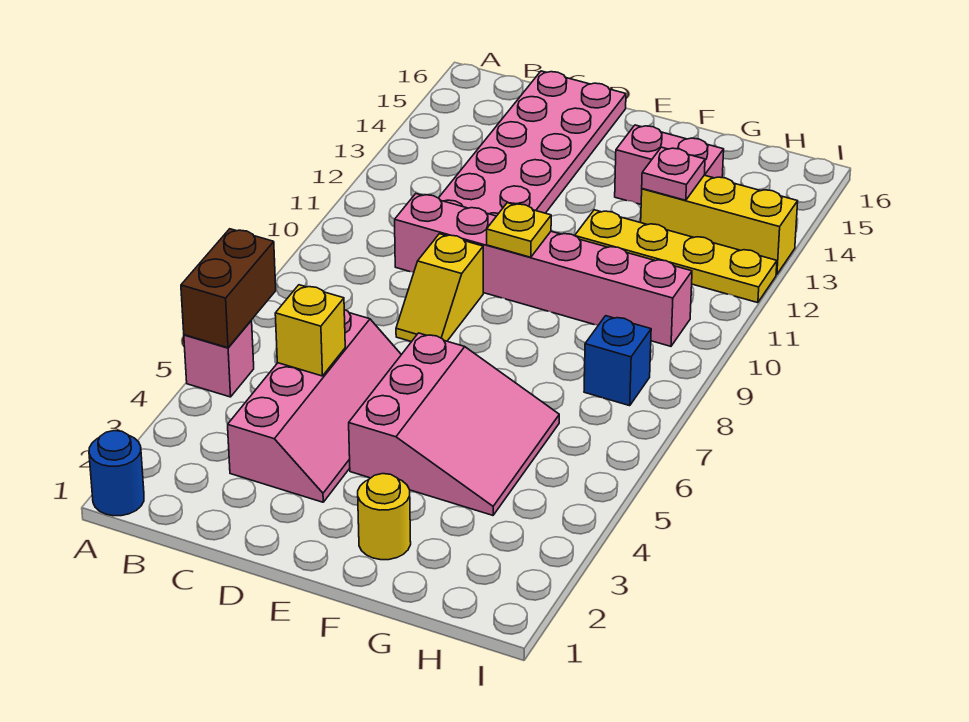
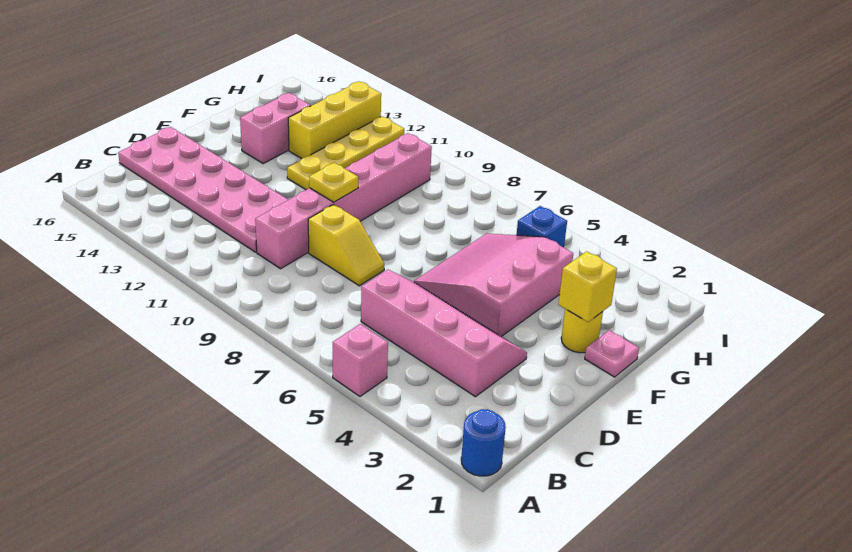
brown brick A5:A6 level 2 -> none
yellow brick C5 level 2 -> yellow brick F2 level 2
pink slope E4:G6 level 1 top E -> pink slope E4:G6 level 1 top 4
pink plate G13 level 2 -> pink plate F1 level 1
blue brick H8 level 1 -> blue brick H5 level 1

